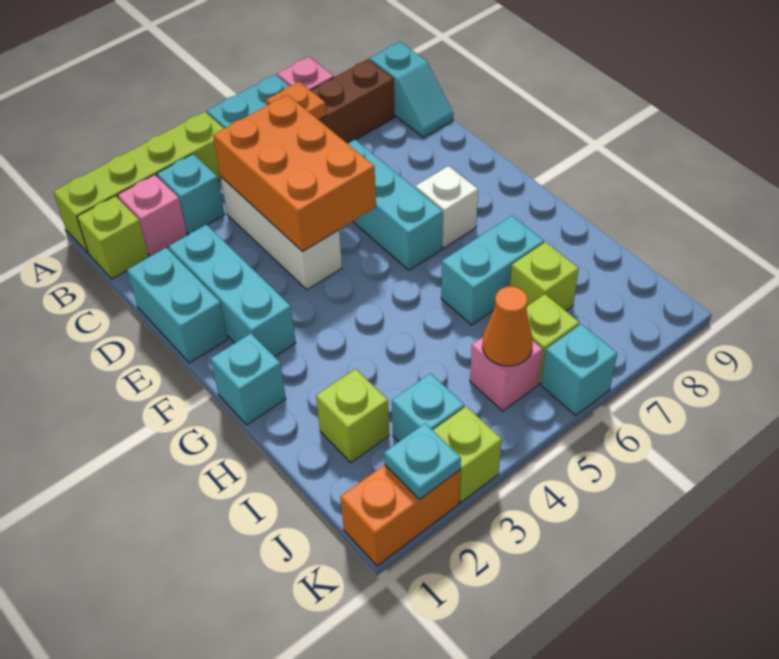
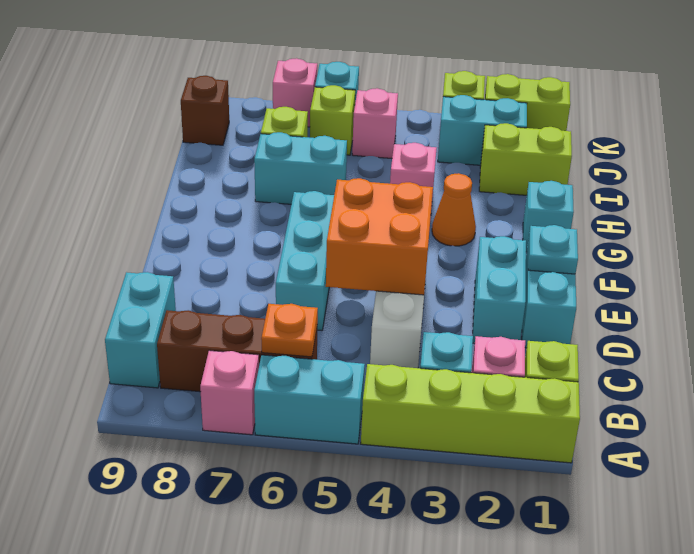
cyan slope B9:C9 level 1 top B -> cyan brick B9:C9 level 1
orange brick C4:E5 level 2 -> orange brick D4:E5 level 2
cyan brick D2:F2 level 1 -> cyan brick D2:E2 level 1
white brick F7 level 1 -> none
none -> pink brick H4 level 1
lime brick I2 level 1 -> lime brick I1:I2 level 1
cyan brick J3 level 1 -> cyan brick J2:J3 level 1
orange cone J5 level 2 -> orange cone G3 level 1
none -> brown brick J9 level 1
orange brick K1:K2 level 1 -> lime brick K1:K2 level 1
cyan plate K2 level 2 -> cyan plate E1 level 2
none -> pink brick K7 level 1

